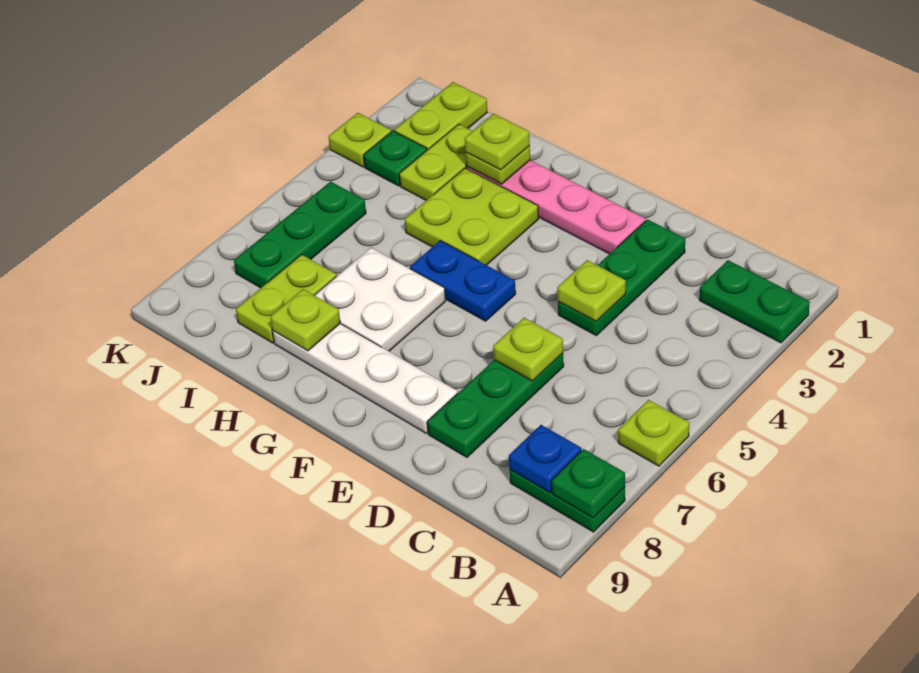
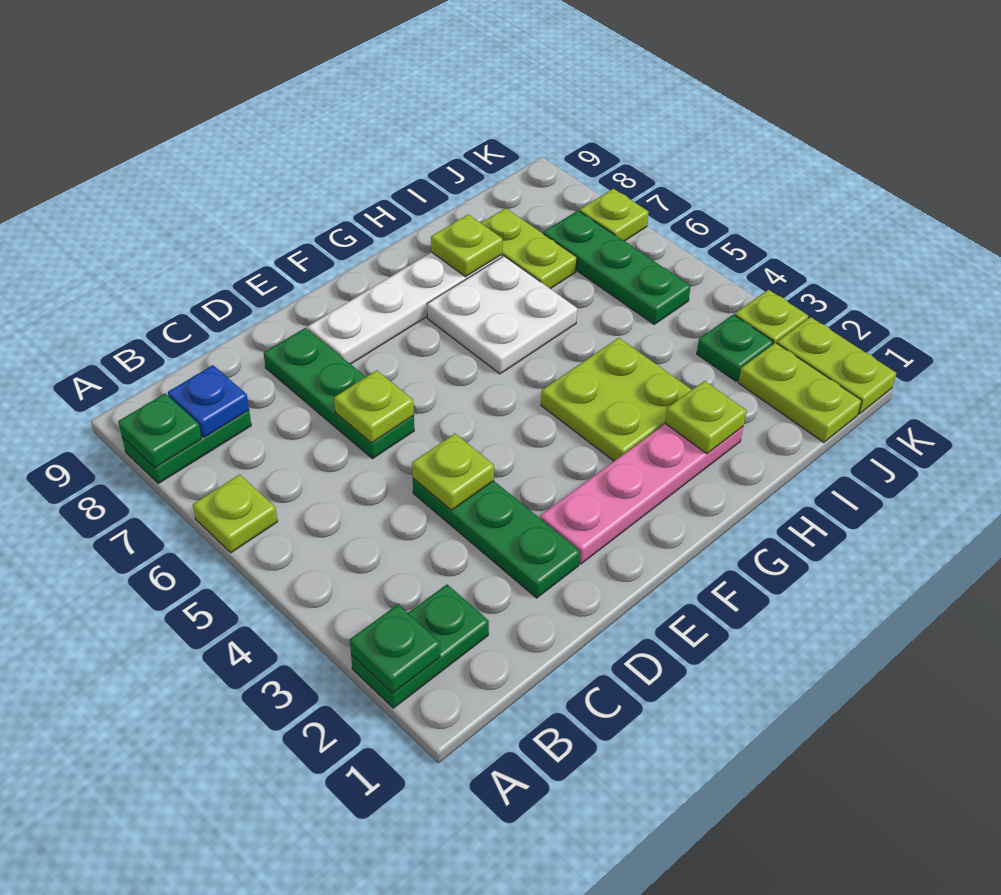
none -> green plate A2 level 2
blue plate F5:G5 level 1 -> none
lime plate H2 level 3 -> lime plate K7 level 1
lime plate I2:I3 level 1 -> lime plate K1:K2 level 1

